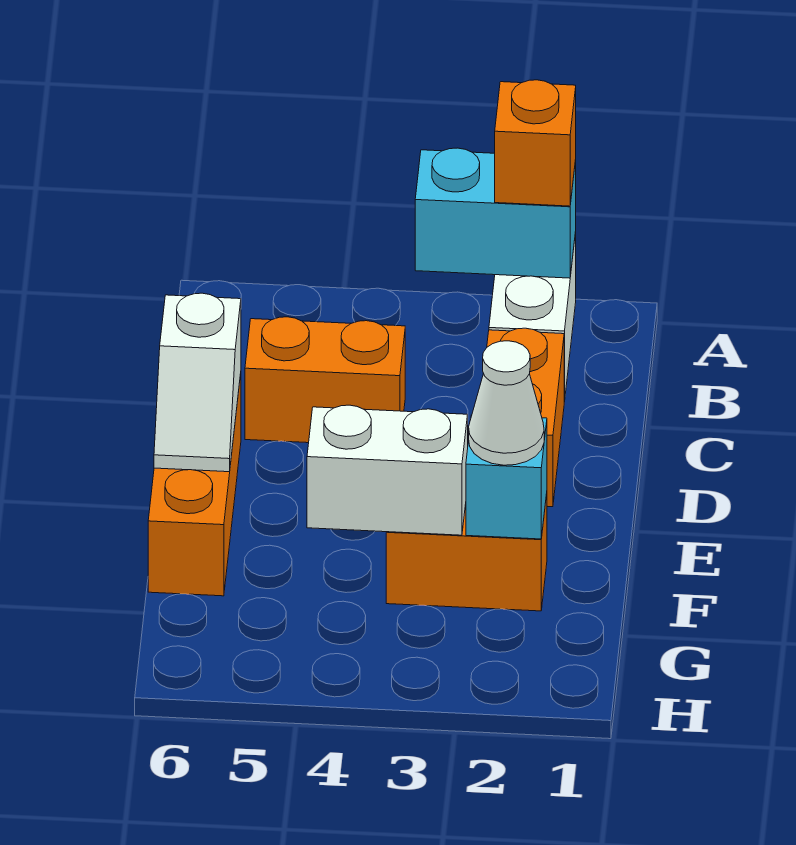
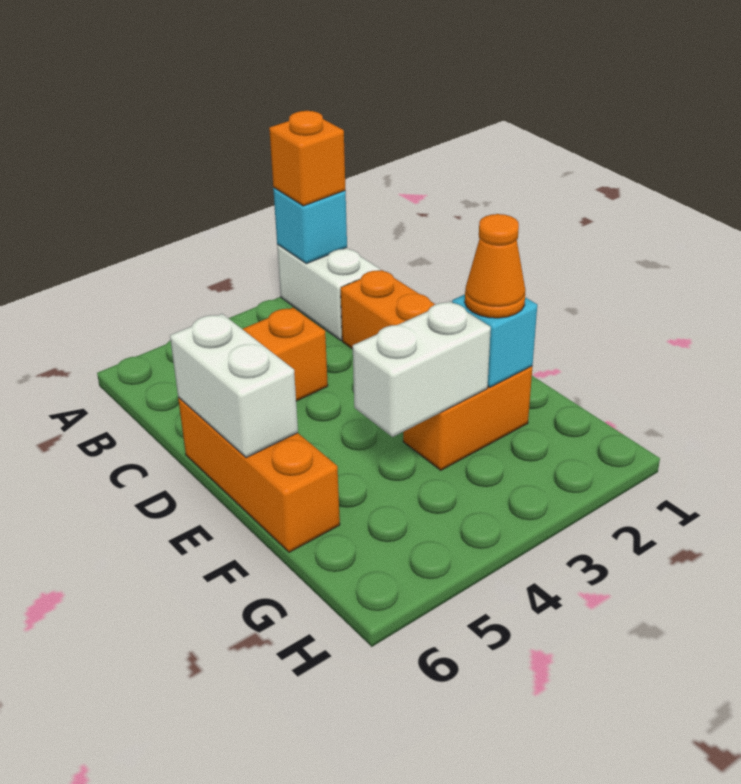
cyan brick A2:A3 level 2 -> cyan brick A2 level 2
white slope D6:E6 level 2 top D -> white brick D6:E6 level 2
white cone F2 level 3 -> orange cone F2 level 3

